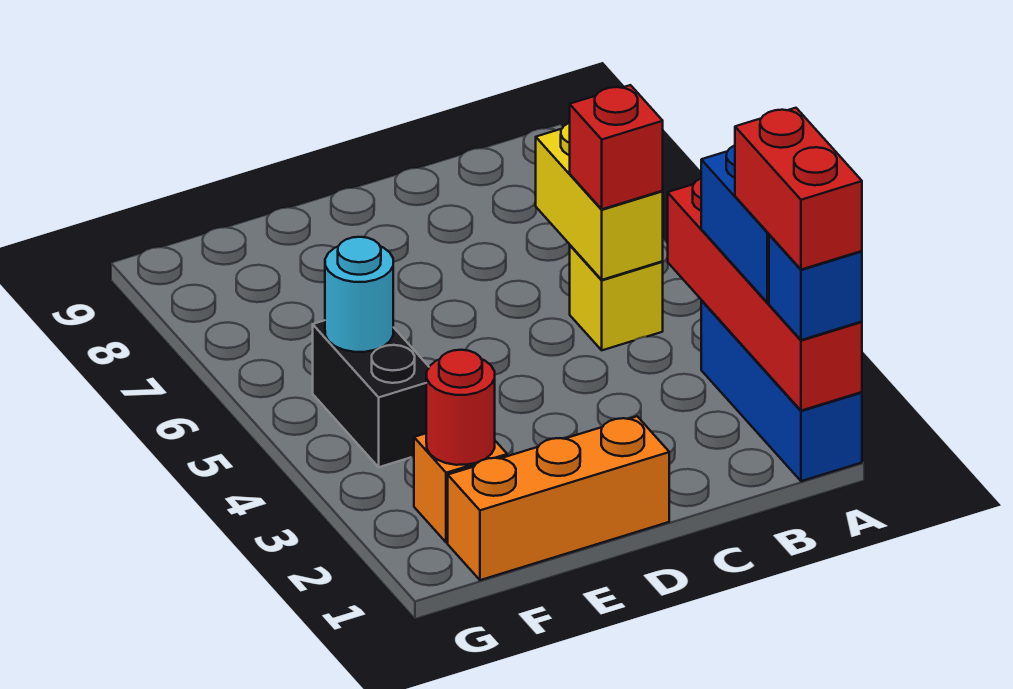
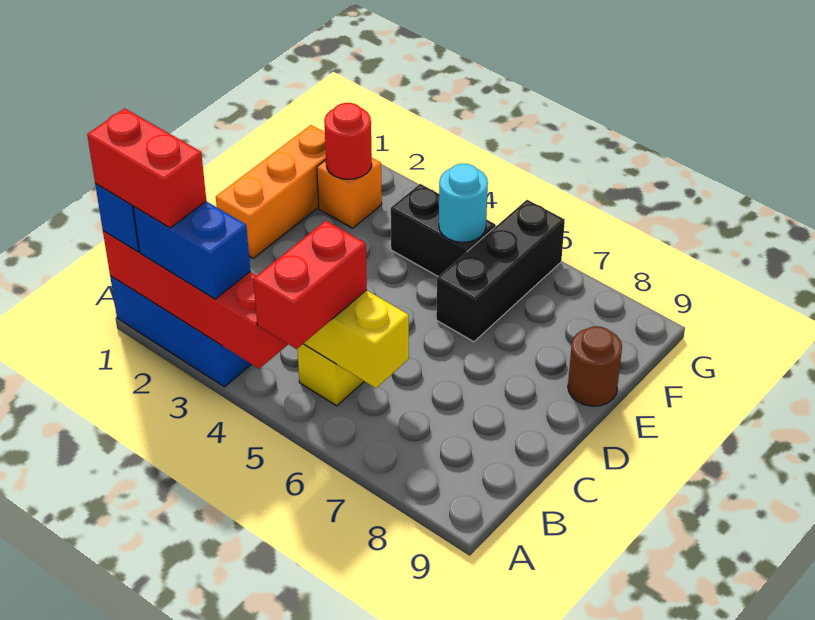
red brick B5 level 3 -> red brick A5:B5 level 3
none -> black brick E6:G6 level 1
none -> brown round brick E9 level 1

